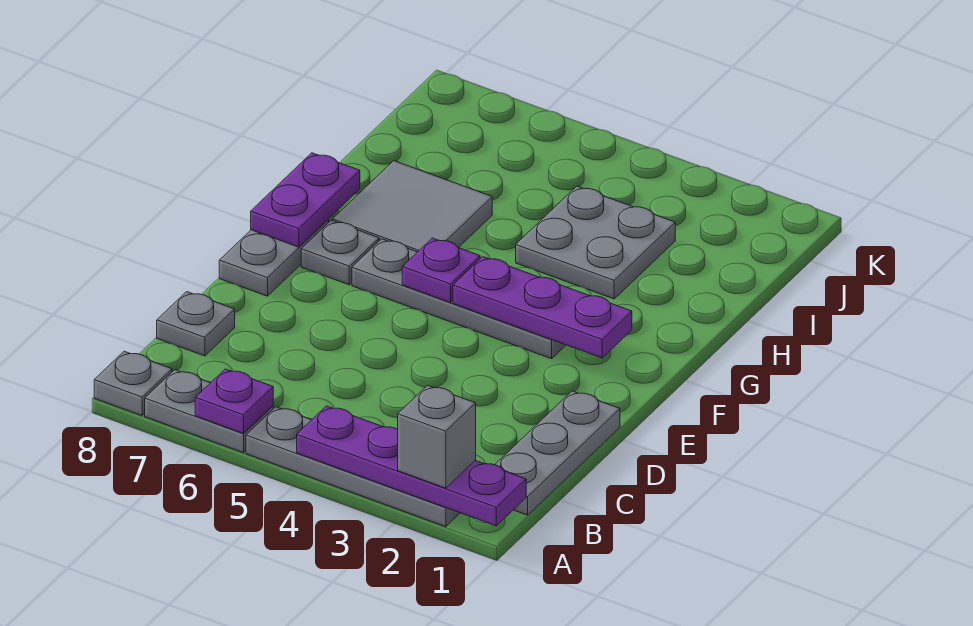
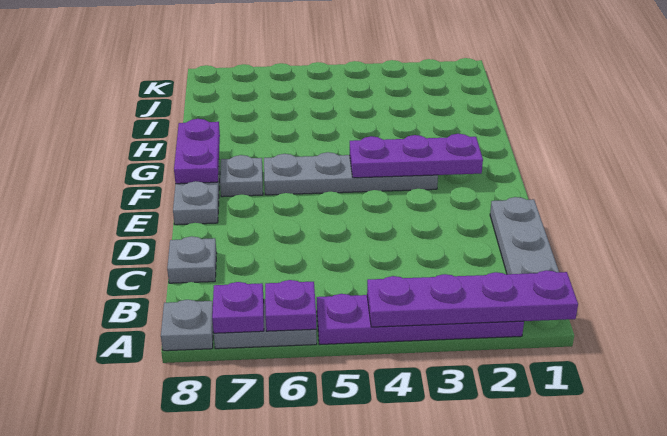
grey plate A2:A5 level 1 -> purple plate A2:A5 level 1
grey brick A2 level 3 -> none
purple plate F5 level 2 -> purple plate A7 level 2
grey tile G6:H7 level 1 -> none
grey plate H3:I4 level 1 -> none

